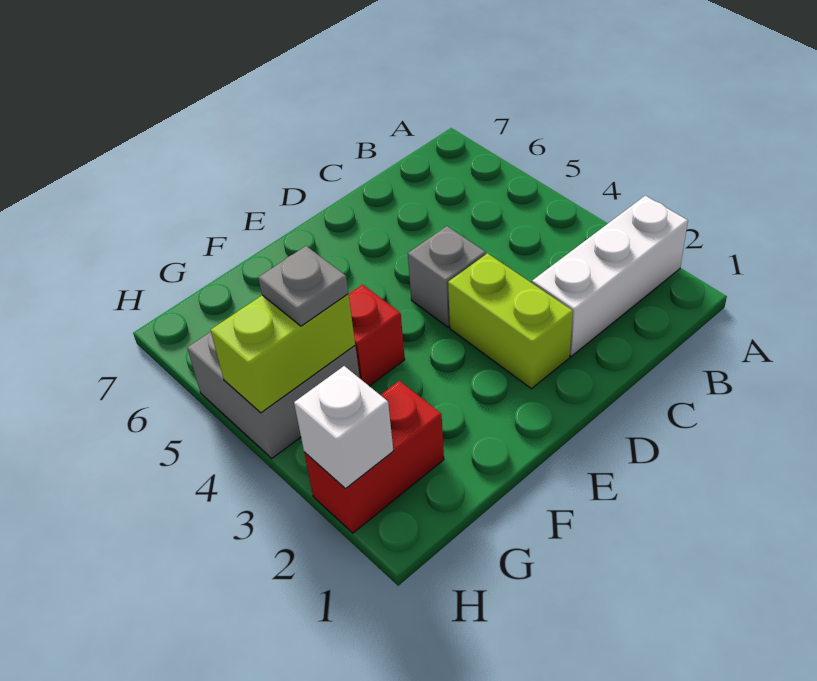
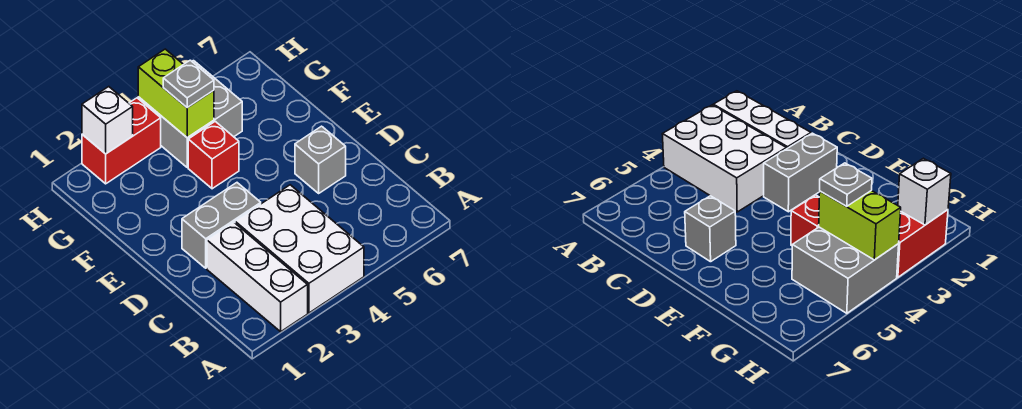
none -> white brick A3:C4 level 1
lime brick D2:D3 level 1 -> grey brick D2:D3 level 1
grey brick D4 level 1 -> grey brick D6 level 1
red brick G2:H2 level 1 -> red brick H2:H3 level 1

